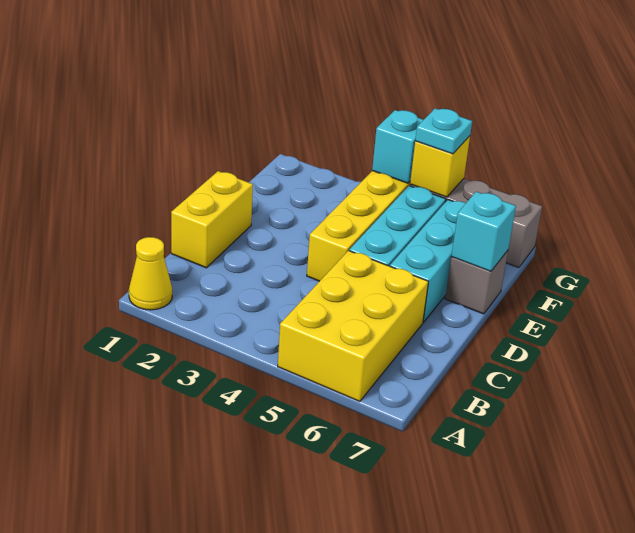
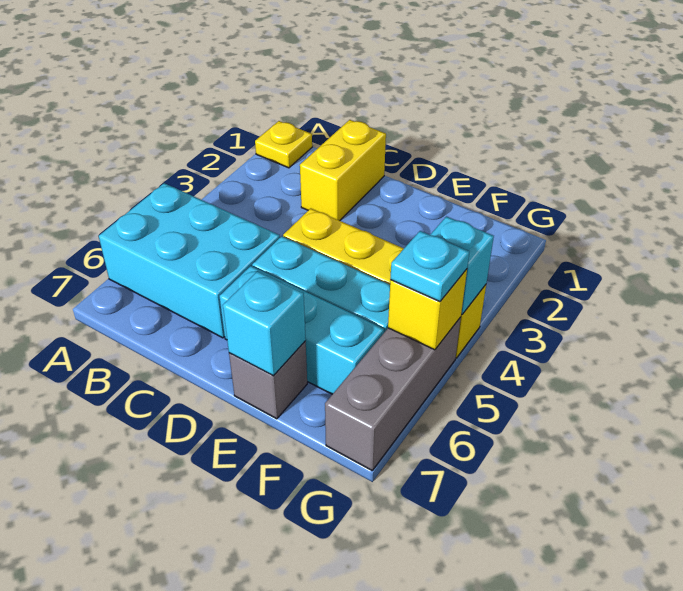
yellow cone A1 level 1 -> yellow plate A1 level 1
yellow brick A5:C6 level 1 -> cyan brick A5:C6 level 1
yellow brick C1:D1 level 1 -> yellow brick C1:C2 level 1

